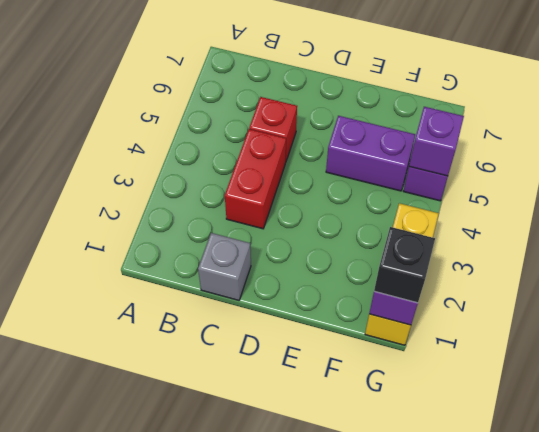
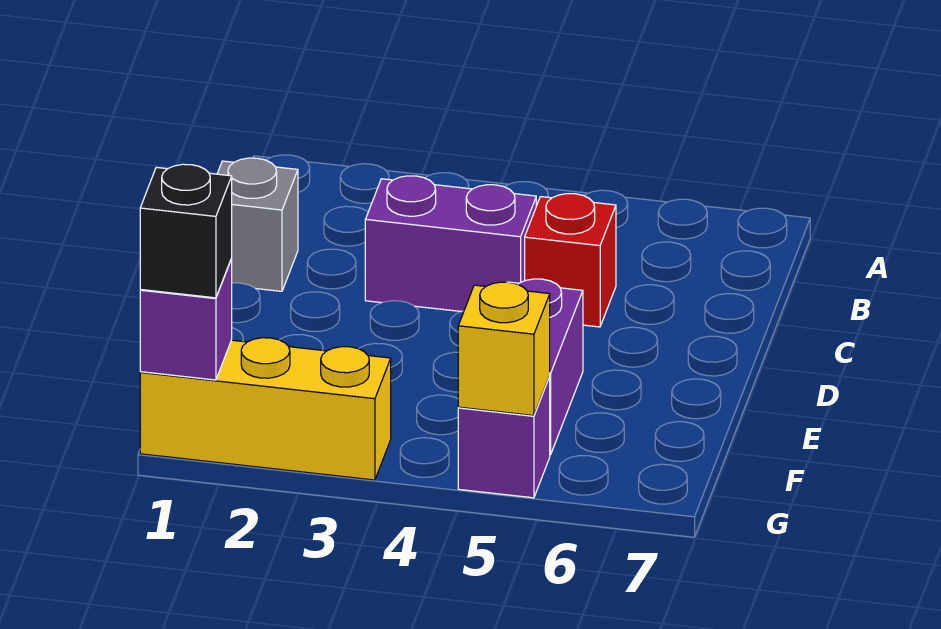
red brick C3:C4 level 1 -> purple brick C3:C4 level 1
purple brick G5 level 2 -> yellow brick G5 level 2

